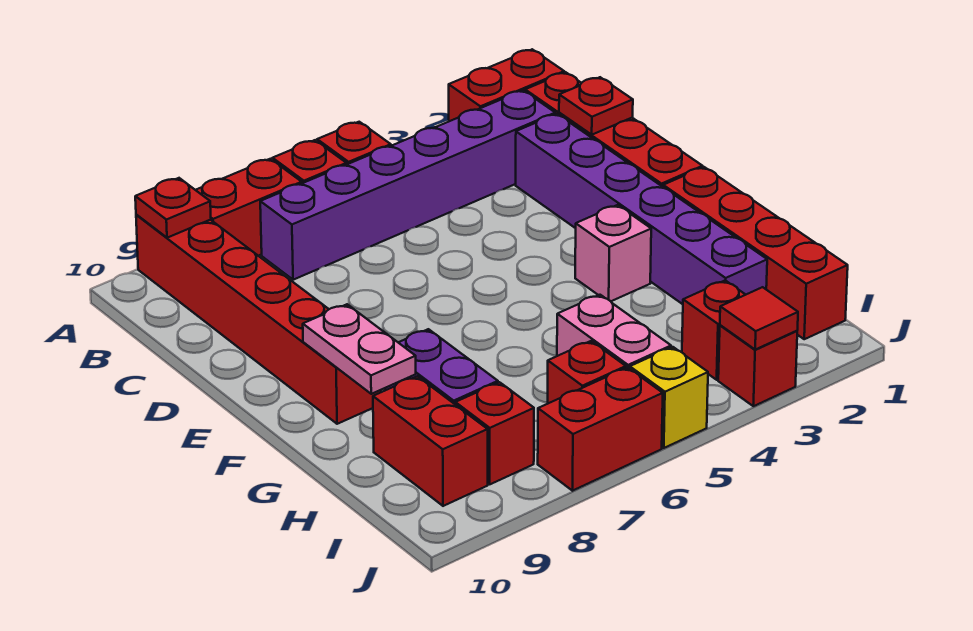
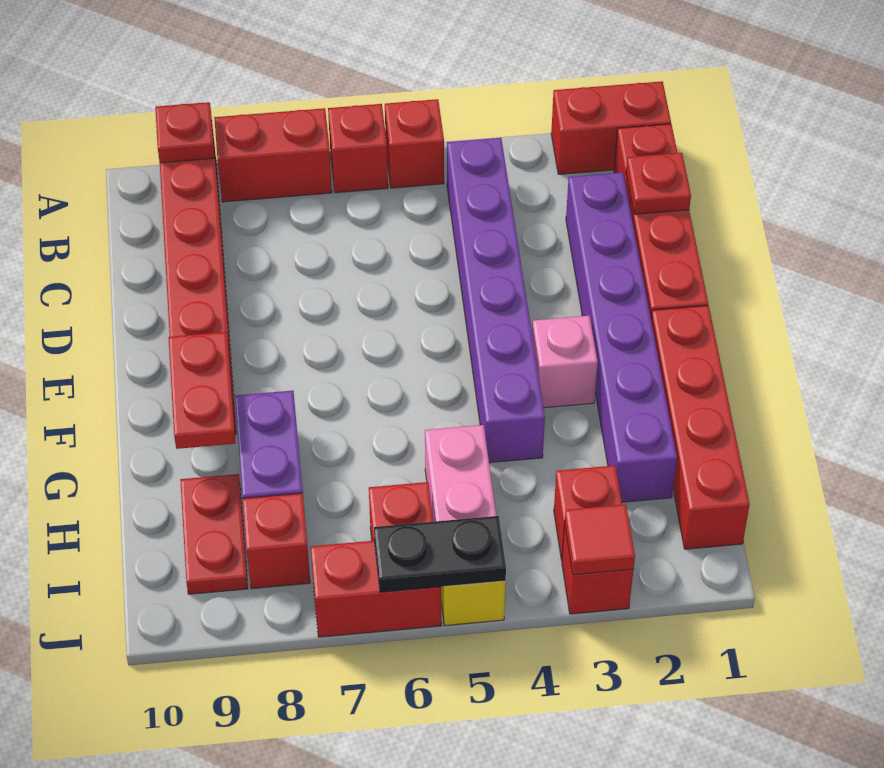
purple brick B2:B7 level 1 -> purple brick B4:G4 level 1
pink plate F9:G9 level 2 -> red plate F9:G9 level 2
red brick H9:I9 level 1 -> red plate H9:I9 level 1
none -> black plate J5:J6 level 2

